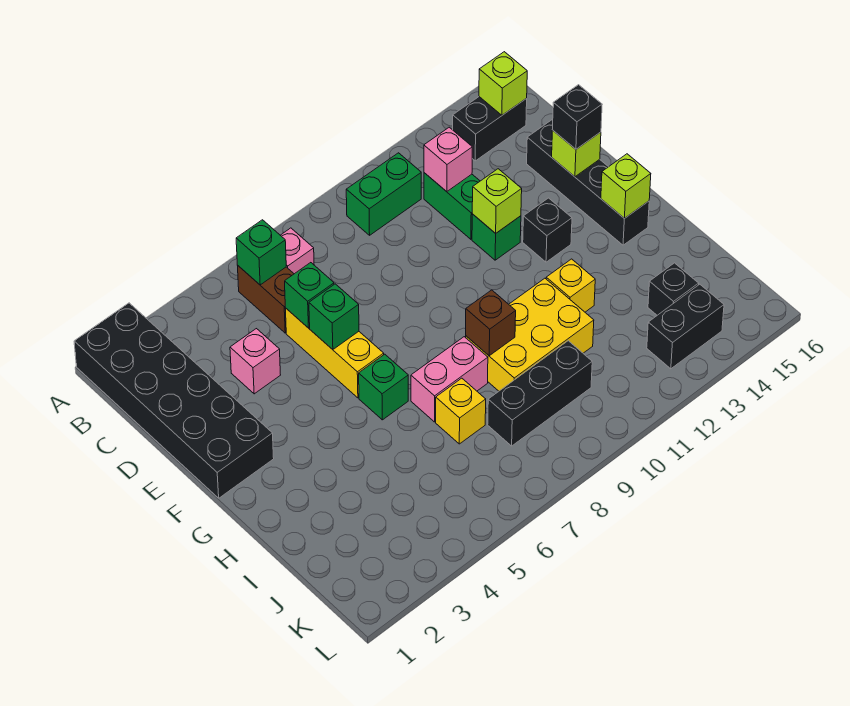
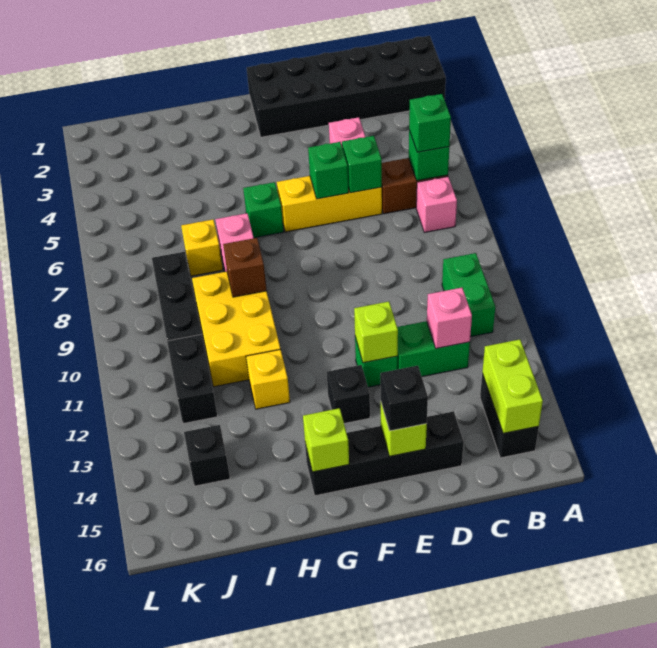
none -> green brick B6 level 3
lime brick B15 level 2 -> lime brick B14:B15 level 2
black brick K13:K14 level 1 -> black brick J11:J12 level 1

